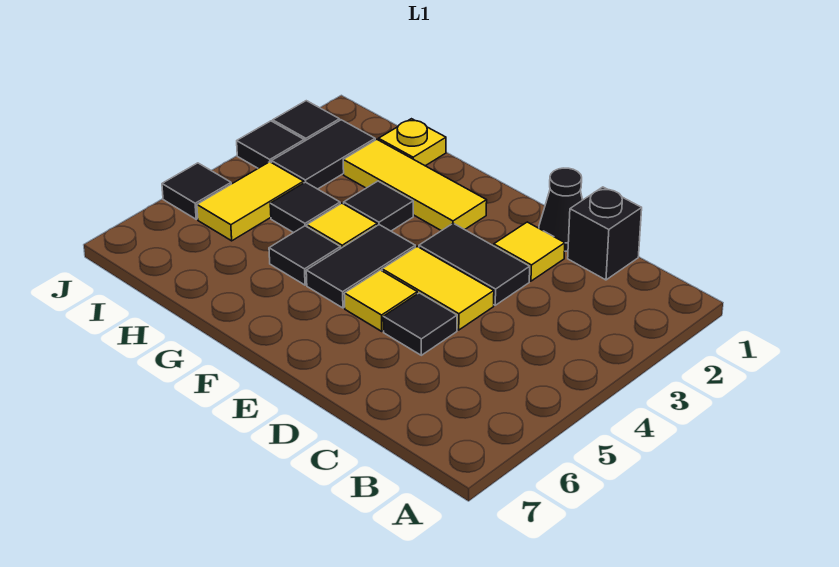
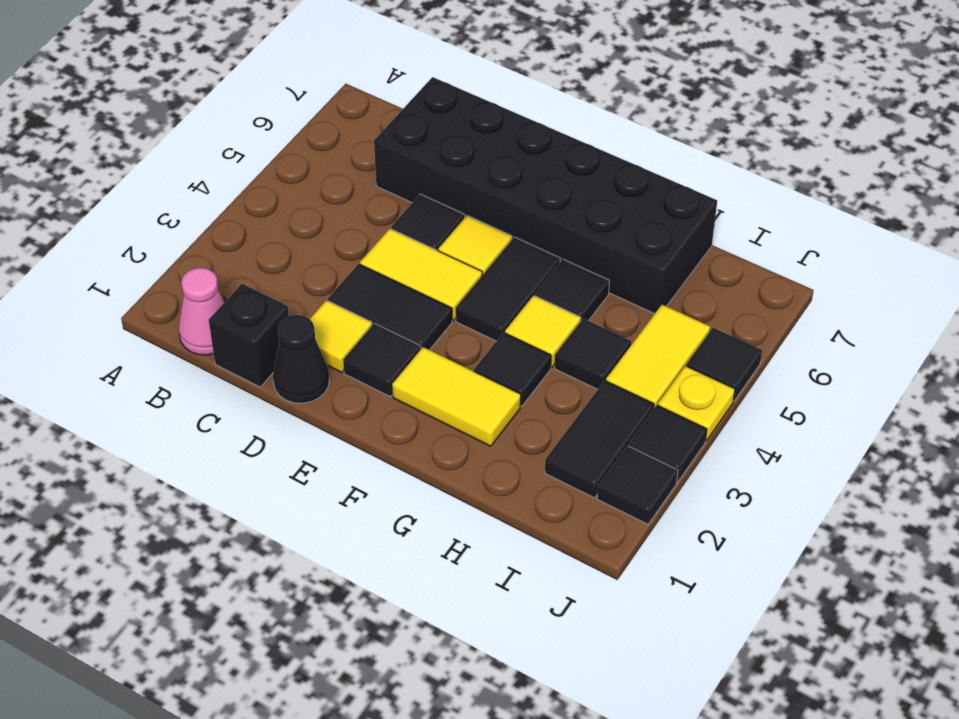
none -> pink cone B1 level 1
none -> black brick C6:H7 level 1
none -> black tile E2 level 1
yellow tile F2:H2 level 1 -> yellow tile F2:G2 level 1
yellow plate H1 level 1 -> yellow plate J4 level 1

